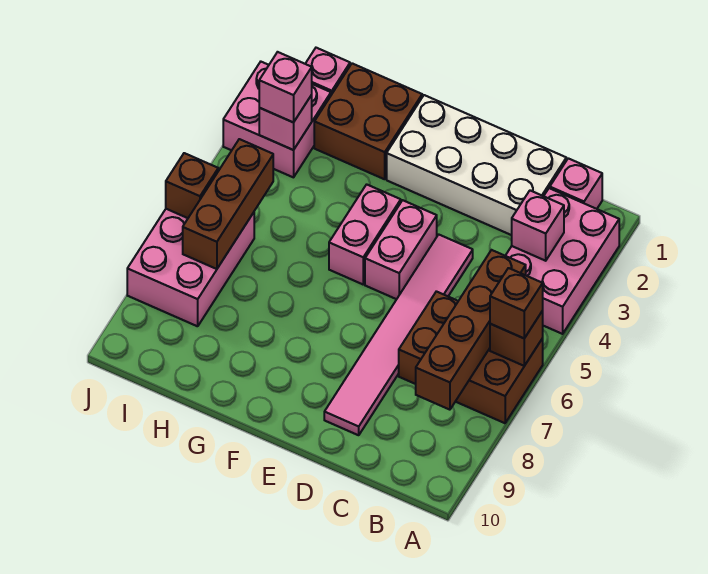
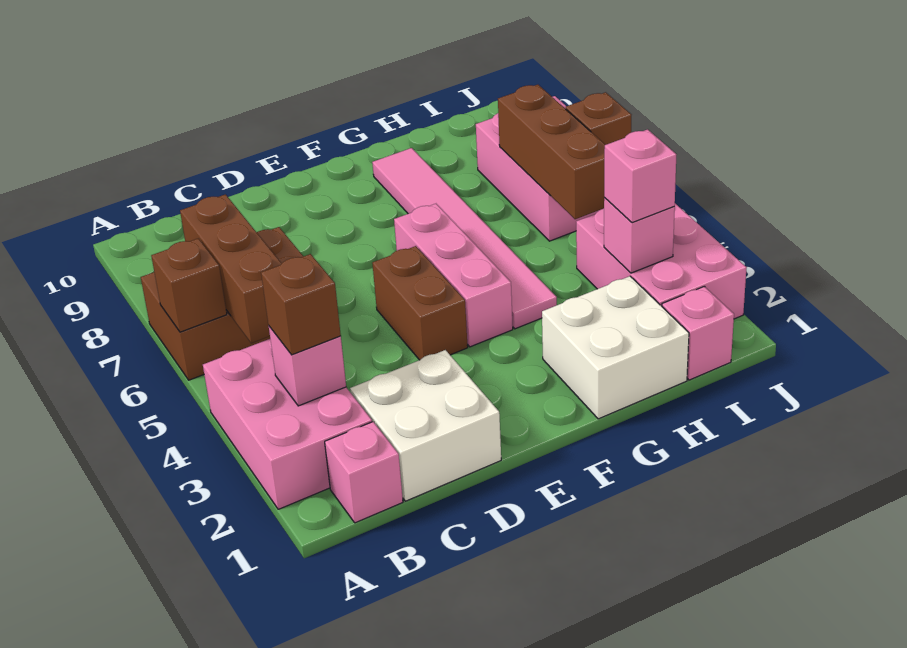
brown brick A6 level 3 -> brown brick B3 level 3
brown brick B5:B8 level 2 -> brown brick B5:B7 level 2
white brick C1:F2 level 1 -> white brick C1:D2 level 1
pink tile D4:D9 level 1 -> pink tile G4:G9 level 1
pink brick E4:E5 level 1 -> brown brick E4:E5 level 1
pink brick F4:F5 level 1 -> pink brick F4:F6 level 1
brown brick G1:H2 level 1 -> white brick G1:H2 level 1
pink brick I2:J3 level 1 -> pink brick I2:J4 level 1

